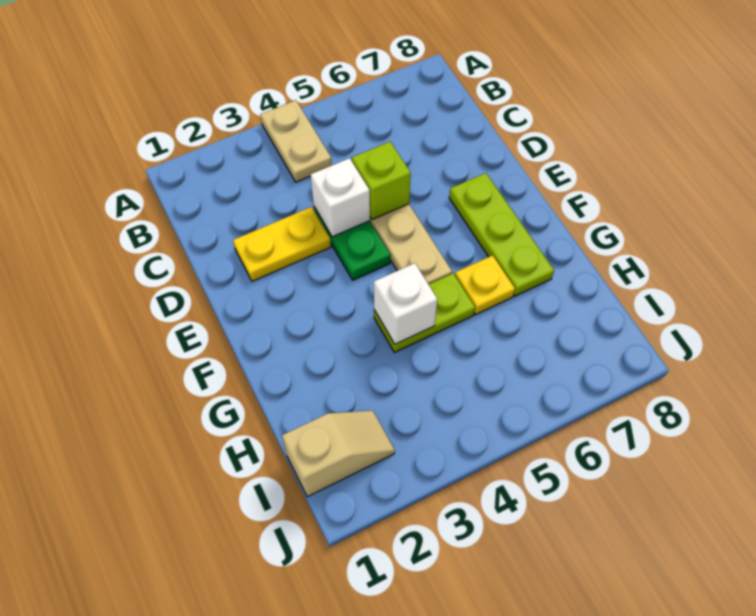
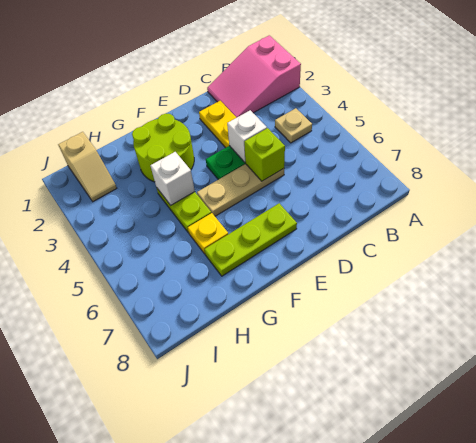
none -> pink slope A1:C2 level 1 top A
tan plate A4:B4 level 1 -> tan plate B4 level 1
none -> lime round brick F2:G3 level 1

